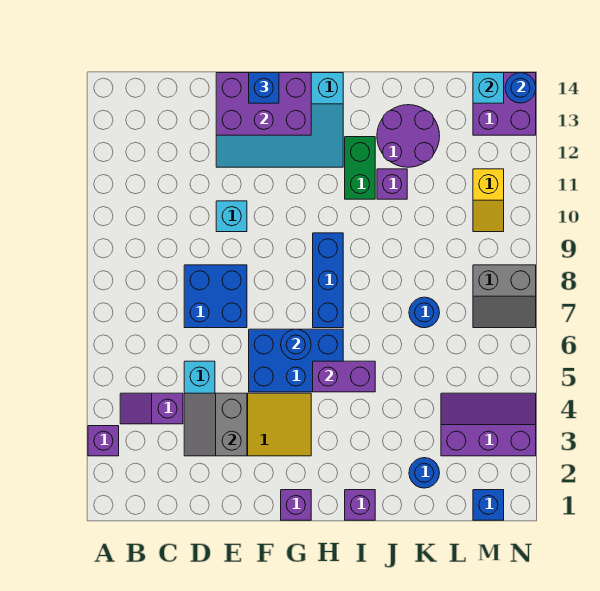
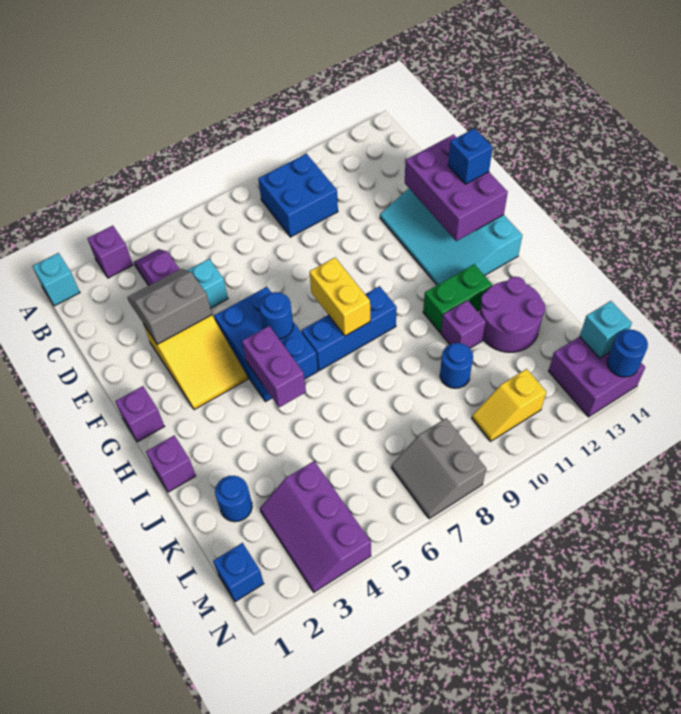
blue brick D7:E8 level 1 -> blue brick B9:C10 level 1
cyan brick E10 level 1 -> cyan brick A1 level 1
none -> yellow brick G8:H8 level 2
blue round brick K7 level 1 -> blue round brick K10 level 1
purple slope L3:N4 level 1 top 3 -> purple slope L3:N4 level 1 top 4

